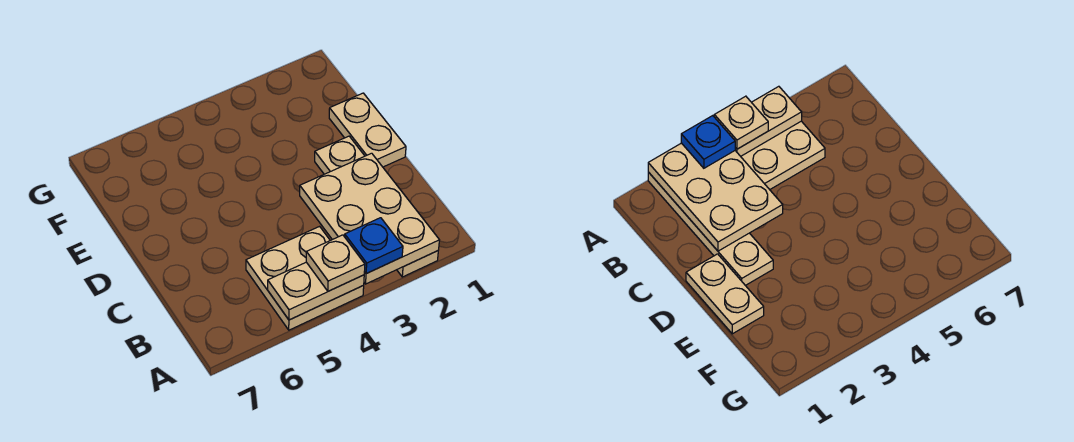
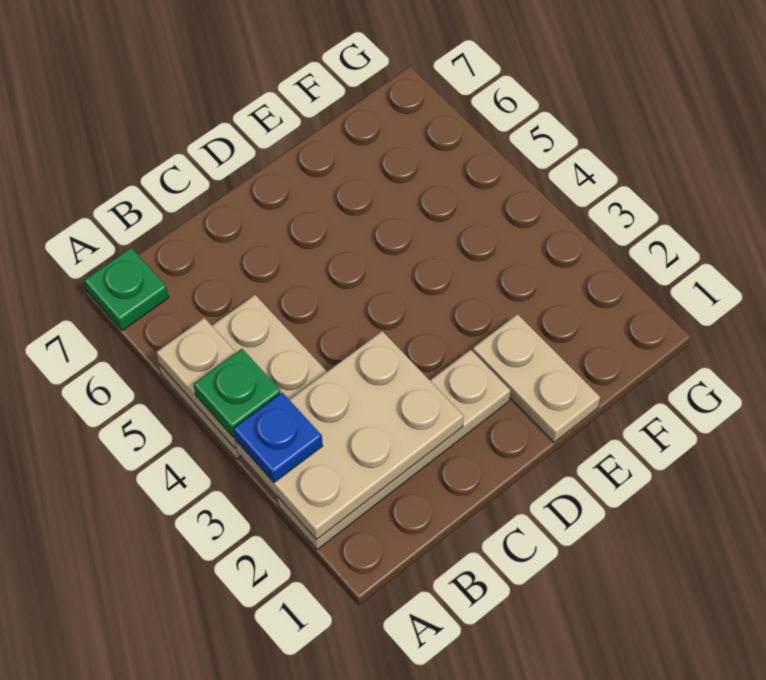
tan plate A4 level 3 -> green plate A4 level 3
none -> green plate A7 level 1
tan plate D1:E1 level 1 -> tan plate E1:E2 level 1

